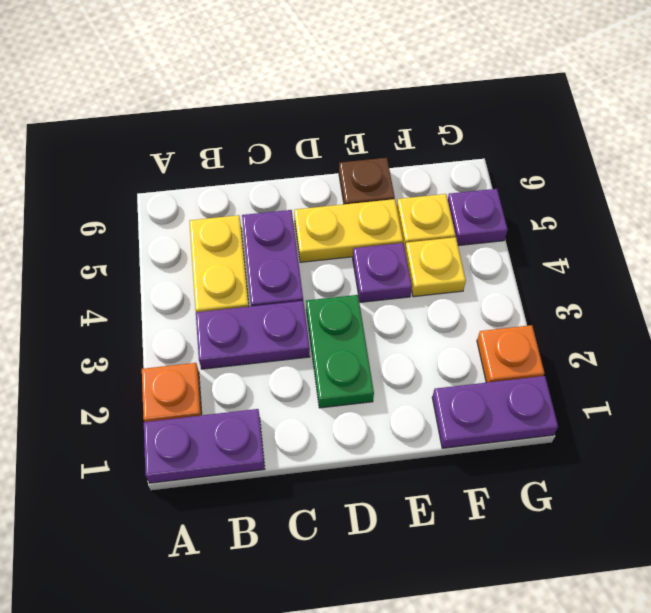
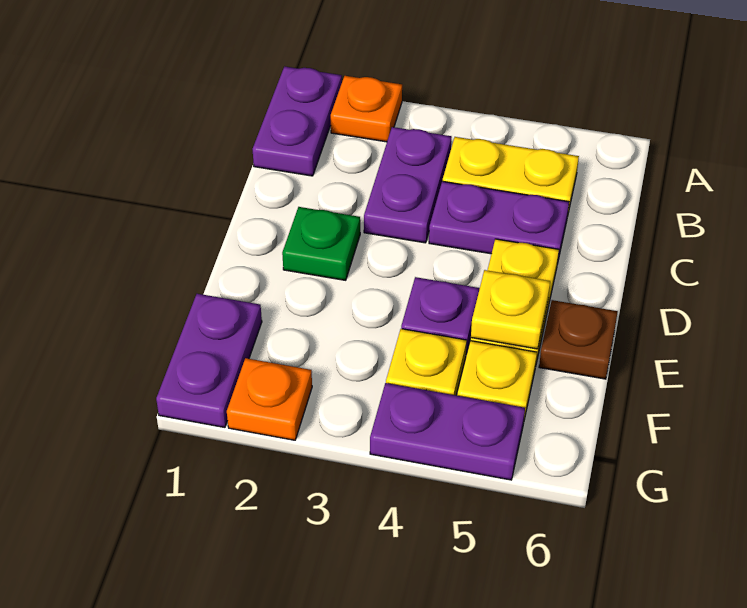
green plate D2:D3 level 1 -> green plate D2 level 1
none -> yellow plate E5 level 2
purple plate G5 level 1 -> purple plate G4:G5 level 1

